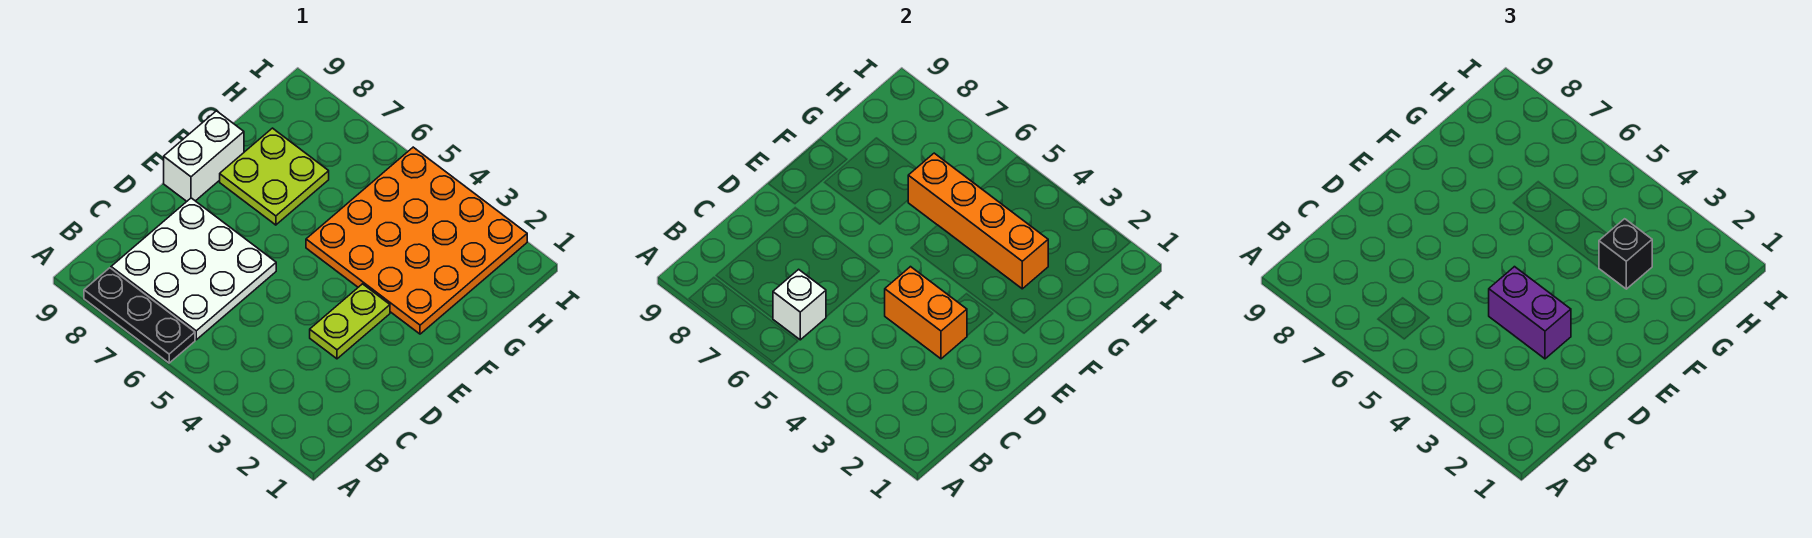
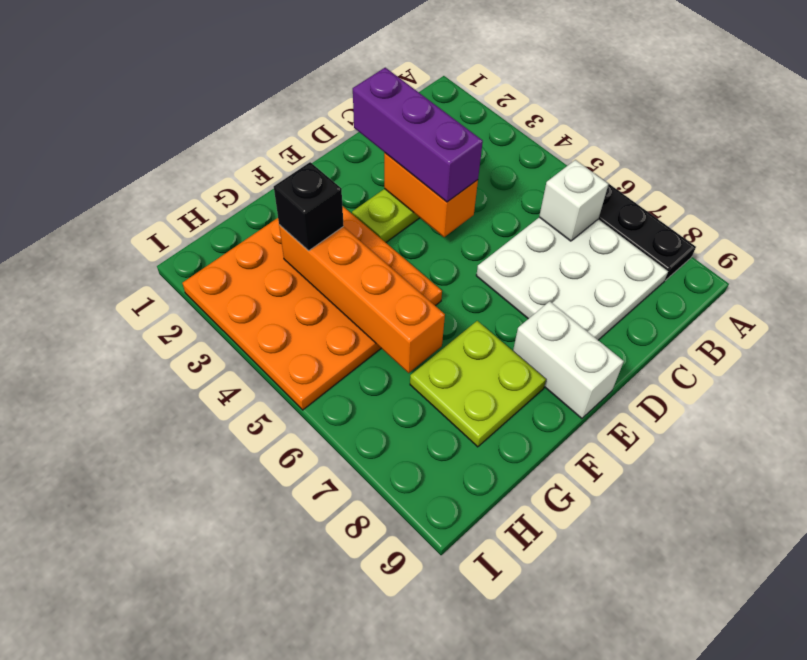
purple brick D3:D4 level 3 -> purple brick D2:D4 level 3
white brick E9:F9 level 1 -> white brick E8:E9 level 1

